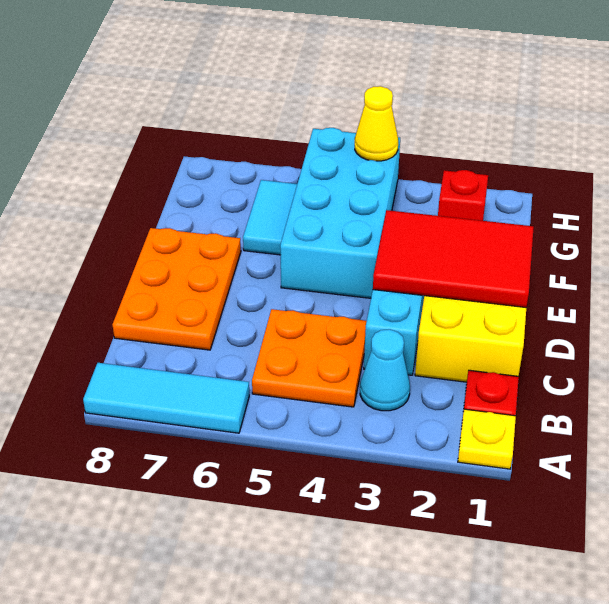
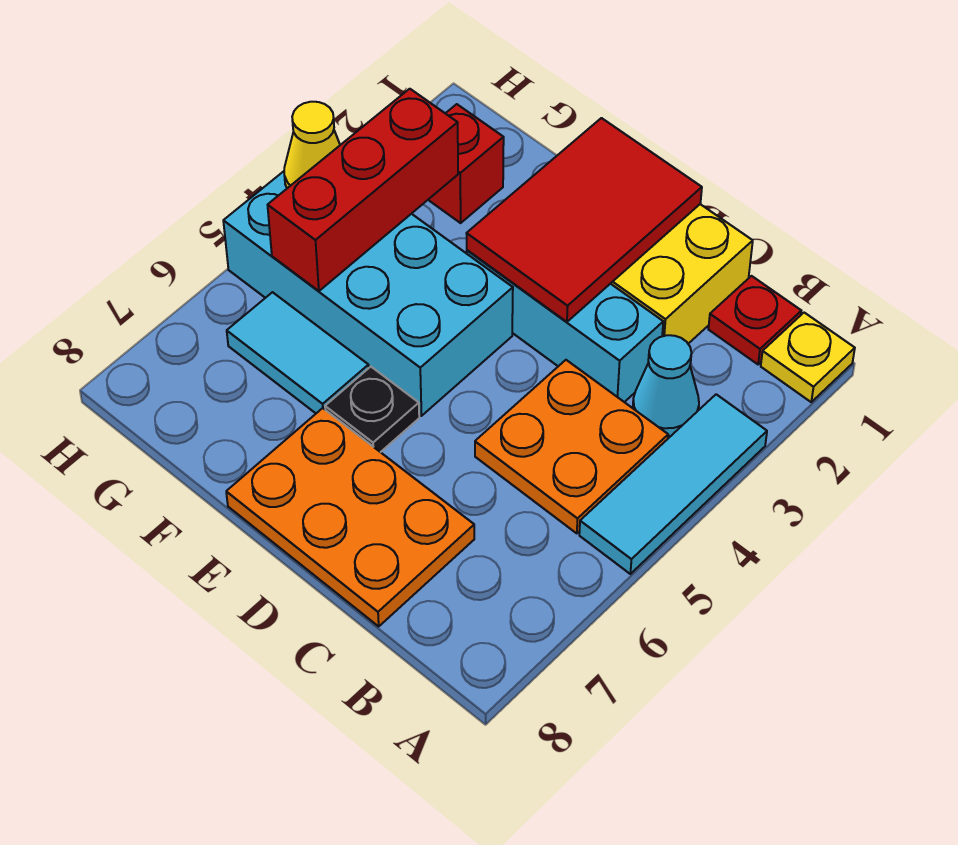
cyan tile A6:A8 level 1 -> cyan tile A3:A5 level 1
none -> black plate E6 level 1
none -> red brick G3:G5 level 2

